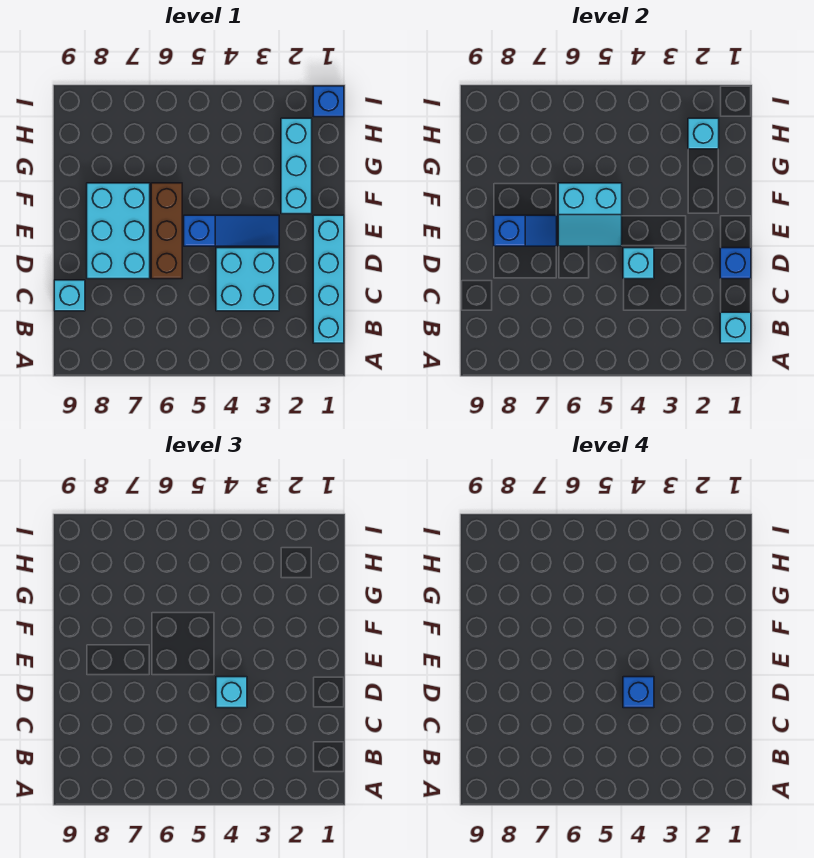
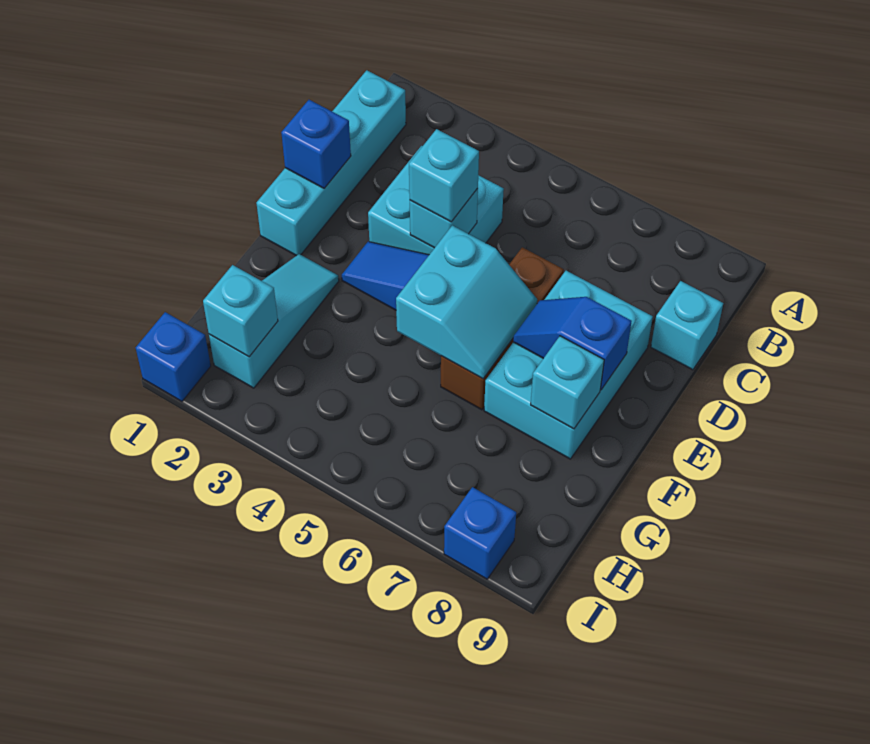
cyan brick B1 level 2 -> cyan brick F8 level 2
blue brick D4 level 4 -> blue brick I8 level 1
cyan slope E5:F6 level 2 top F -> cyan slope E5:F6 level 2 top 5
cyan brick F2:H2 level 1 -> cyan slope F2:H2 level 1 top H

